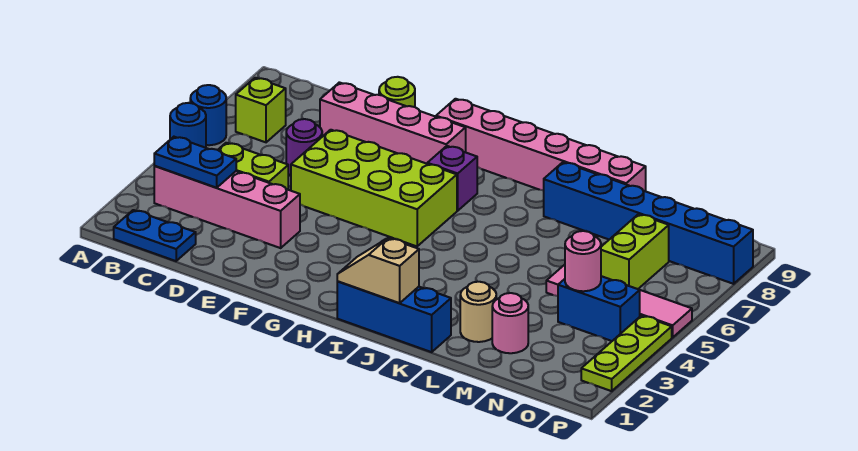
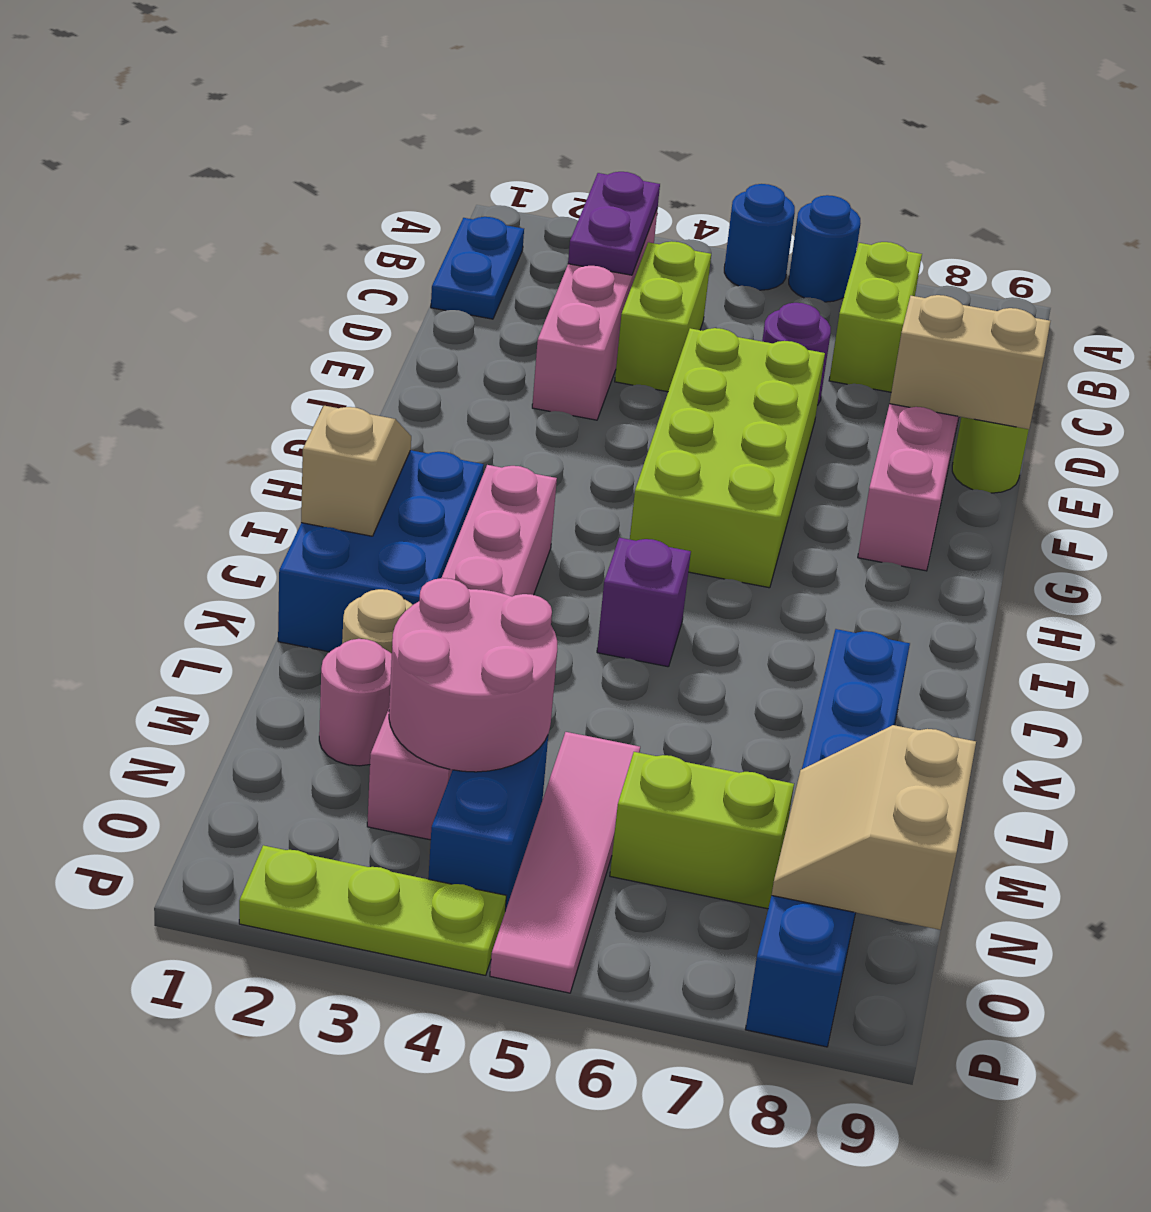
blue plate B3:C3 level 2 -> purple plate B3:C3 level 2
lime brick B7 level 1 -> lime brick B7:C7 level 1
none -> tan brick E8:E9 level 2
pink brick G9:L9 level 1 -> pink brick I3:N3 level 1
purple brick H7 level 1 -> purple brick J5 level 1
blue brick I1:K1 level 1 -> blue brick I1:K2 level 1
pink round brick N4 level 2 -> pink round brick M3:N4 level 2
none -> tan slope N8:O9 level 2 top 9

